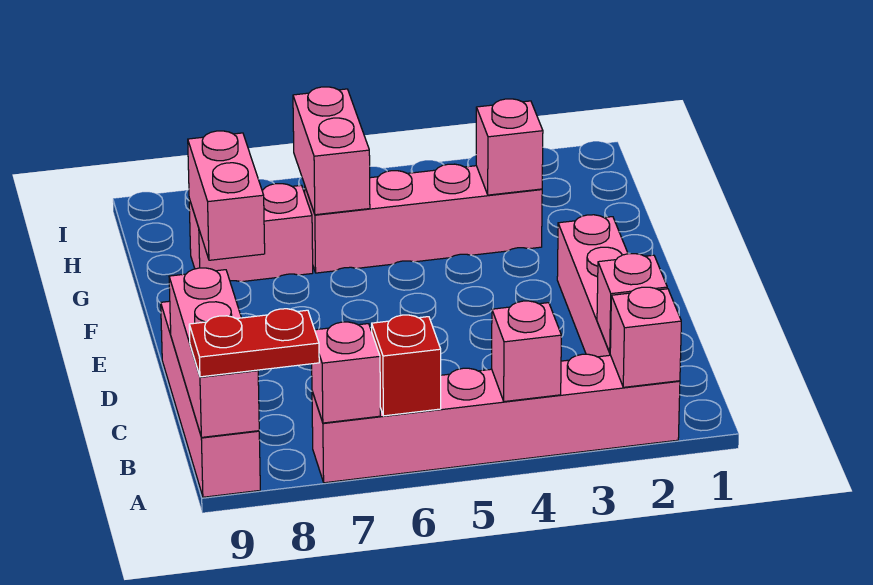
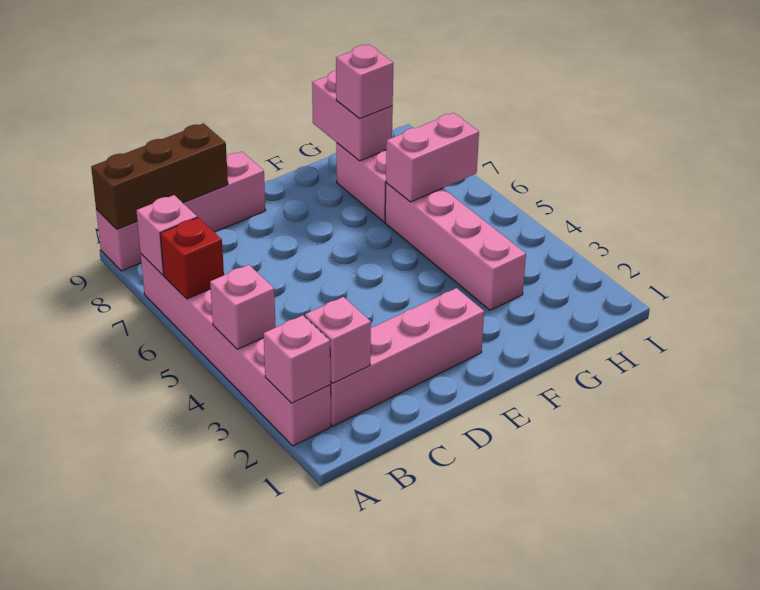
red plate A8:A9 level 3 -> none
pink brick A9:C9 level 2 -> brown brick A9:C9 level 2
pink brick F8:G8 level 2 -> pink brick G8:G9 level 2
pink brick G3 level 2 -> pink brick G8 level 3

